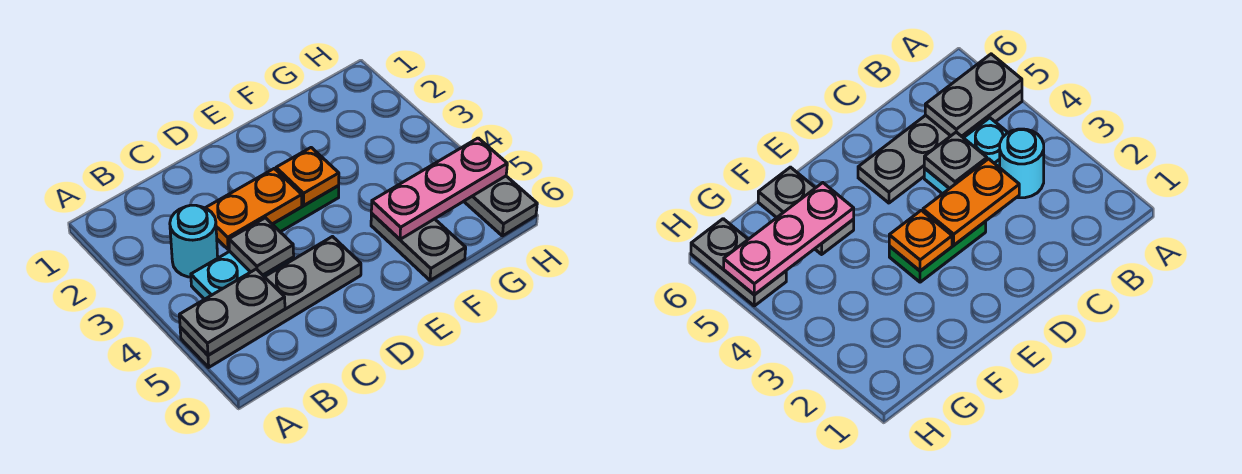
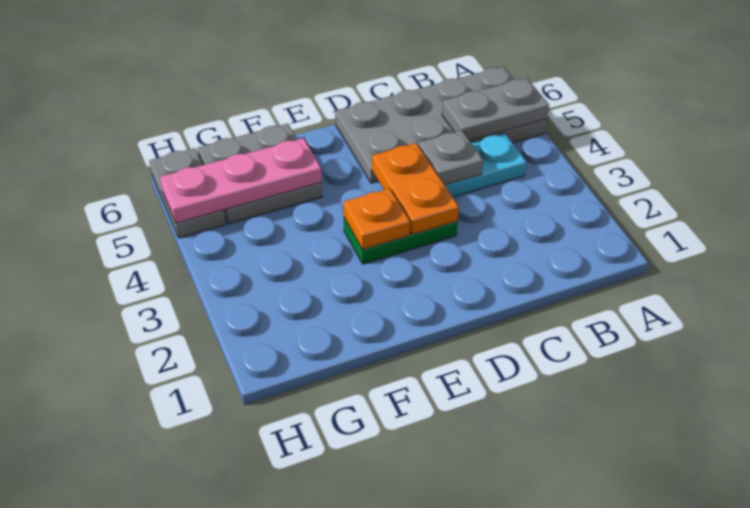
grey plate A5:D5 level 1 -> grey plate A5:D6 level 1
cyan round brick B3 level 1 -> none
orange plate C3:D3 level 2 -> orange plate D3:D4 level 2
grey plate F5:F6 level 1 -> grey plate F5:G6 level 1

